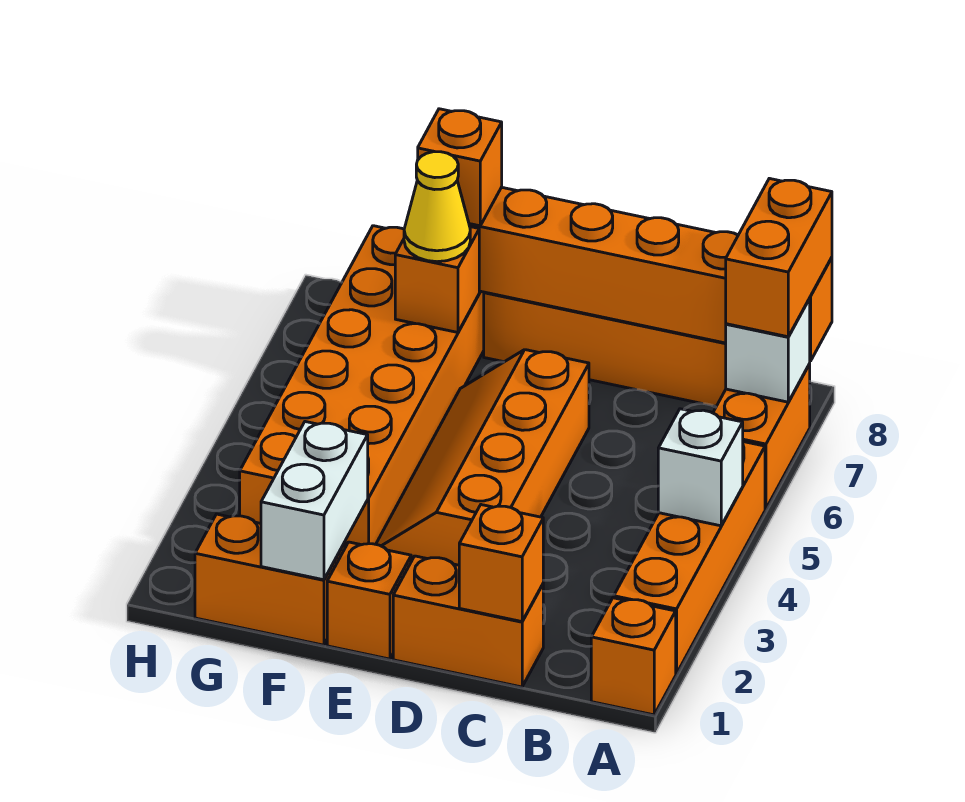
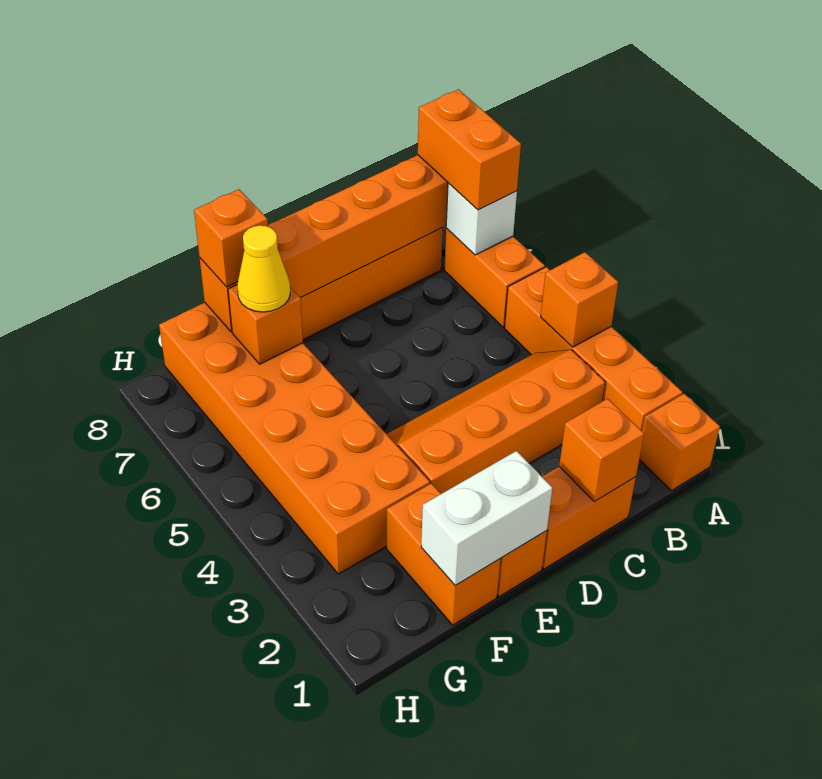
white brick A4 level 2 -> orange brick A4 level 2
orange slope D3:E6 level 1 top D -> orange slope B3:E4 level 1 top 3
orange brick F1:G1 level 1 -> orange brick F1:F2 level 1
white brick F1:F2 level 2 -> white brick E1:F1 level 2

